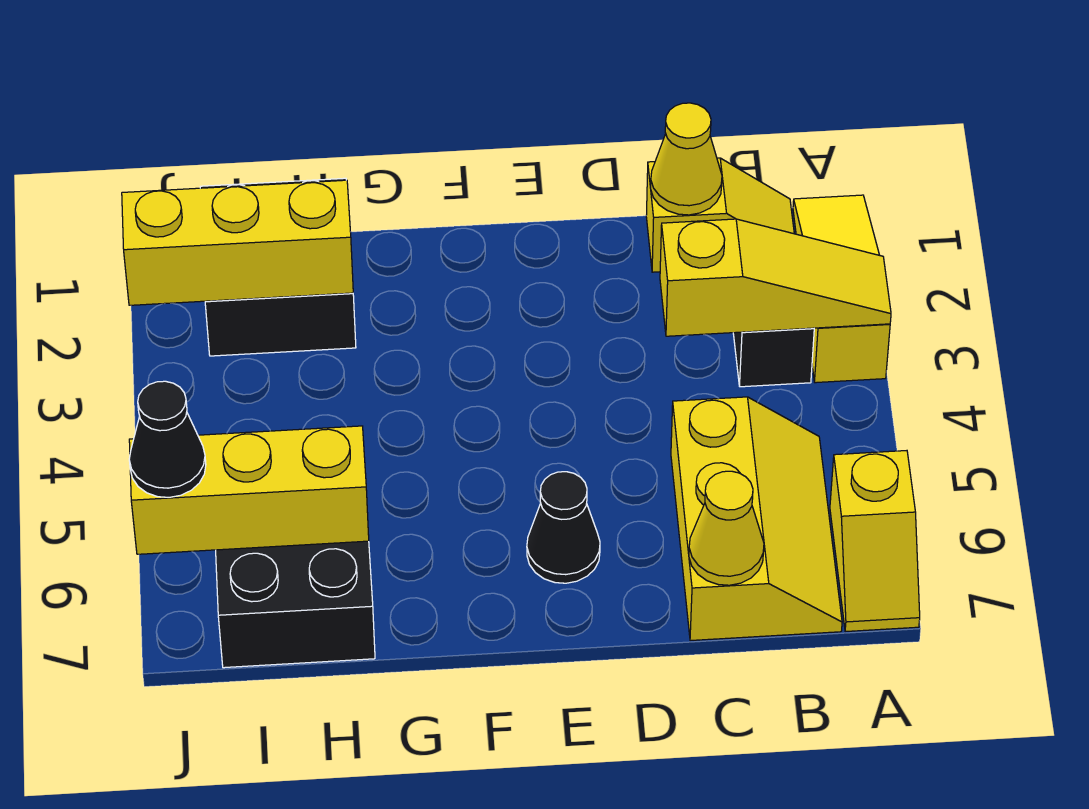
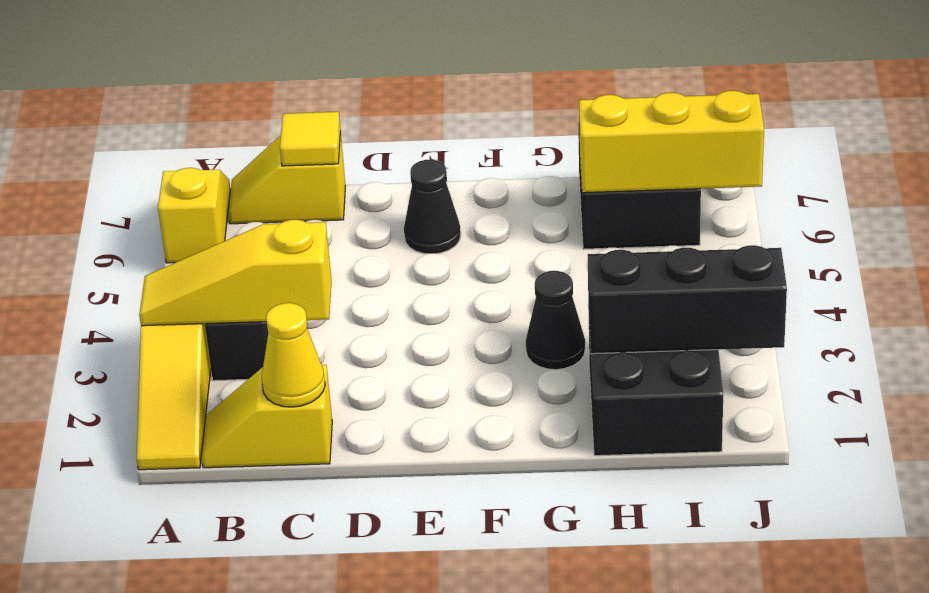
yellow slope B5:C7 level 1 top C -> yellow slope B7:C7 level 1 top C
yellow cone C7 level 2 -> yellow tile C7 level 2
yellow brick H2:J2 level 2 -> black brick H2:J2 level 2
black cone J6 level 3 -> black cone G3 level 1

